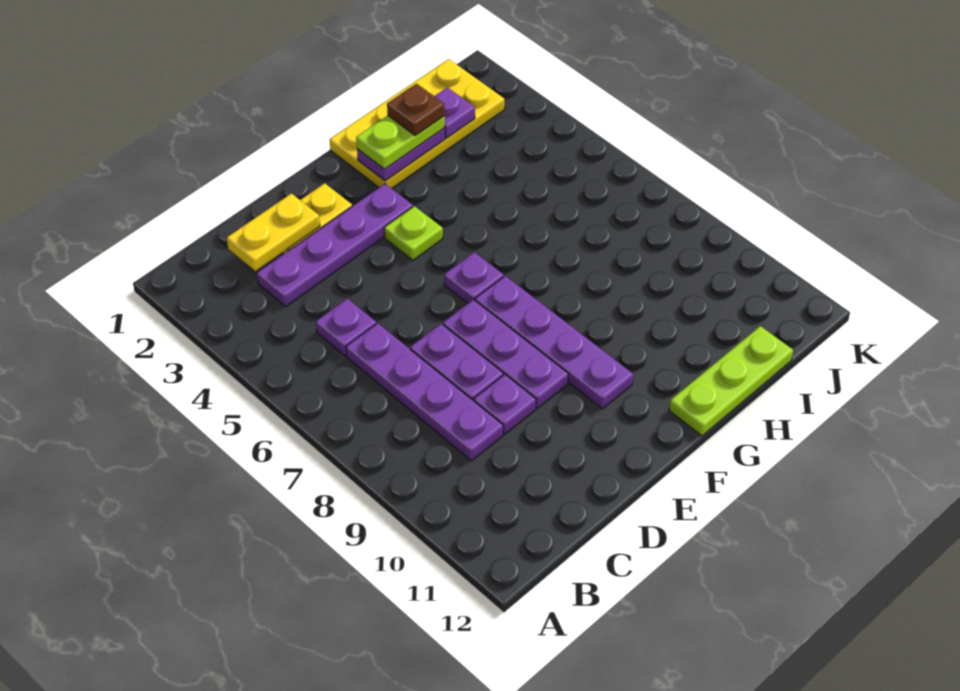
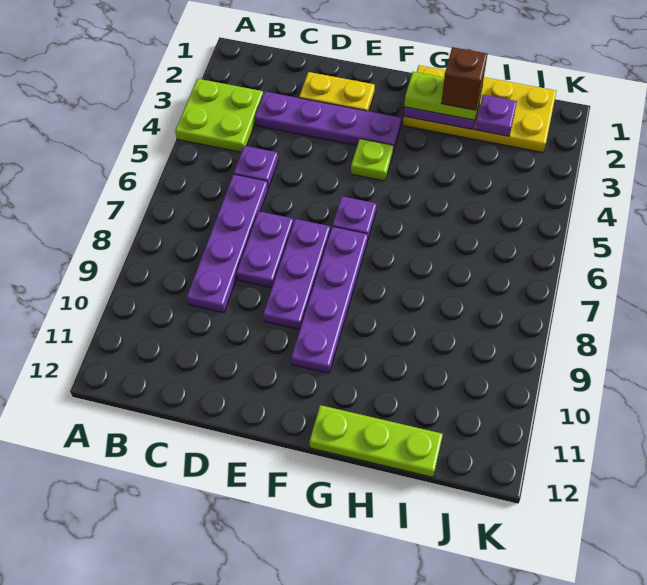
none -> lime plate A3:B4 level 1
yellow plate C2:D2 level 2 -> none
purple plate D9 level 1 -> none
brown plate H2 level 4 -> brown brick H2 level 4

